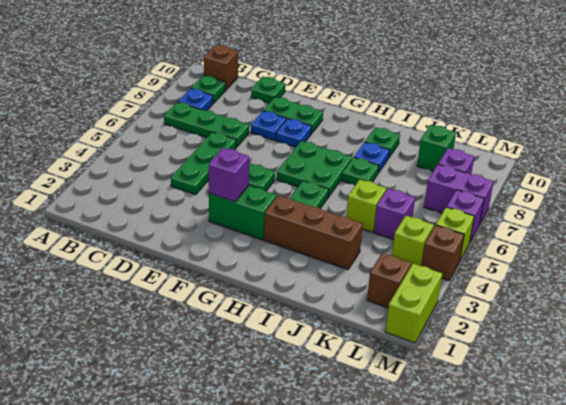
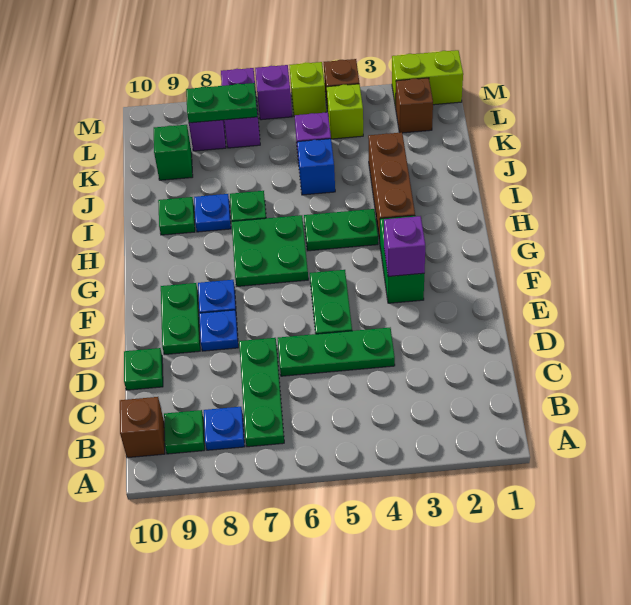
lime brick J5 level 1 -> blue brick J5 level 1
none -> green plate L7:L8 level 2

